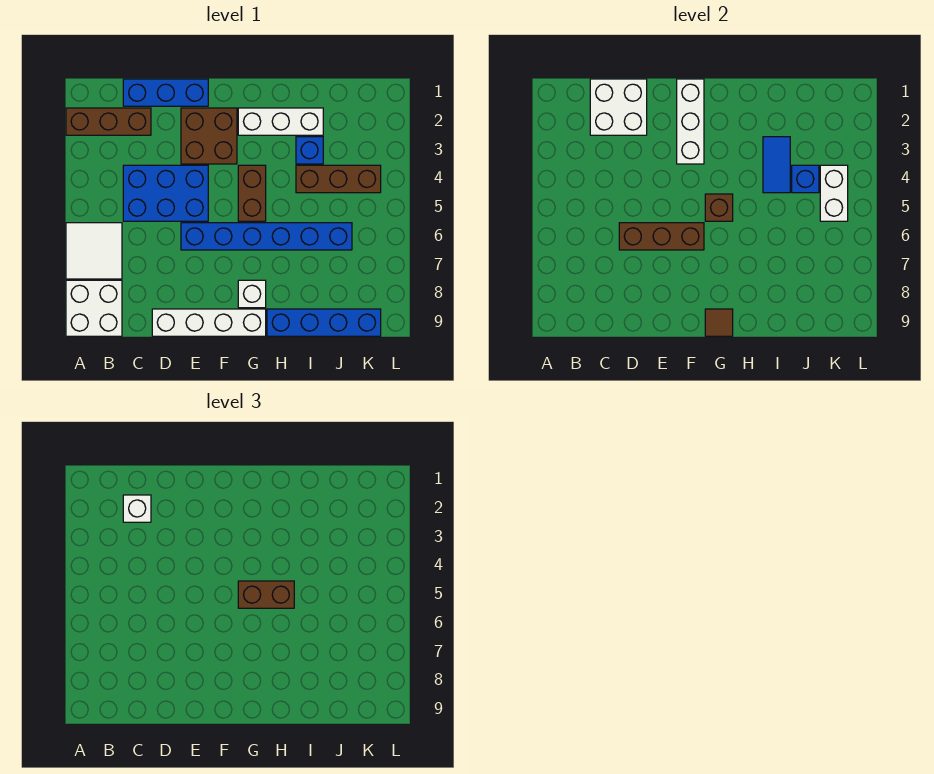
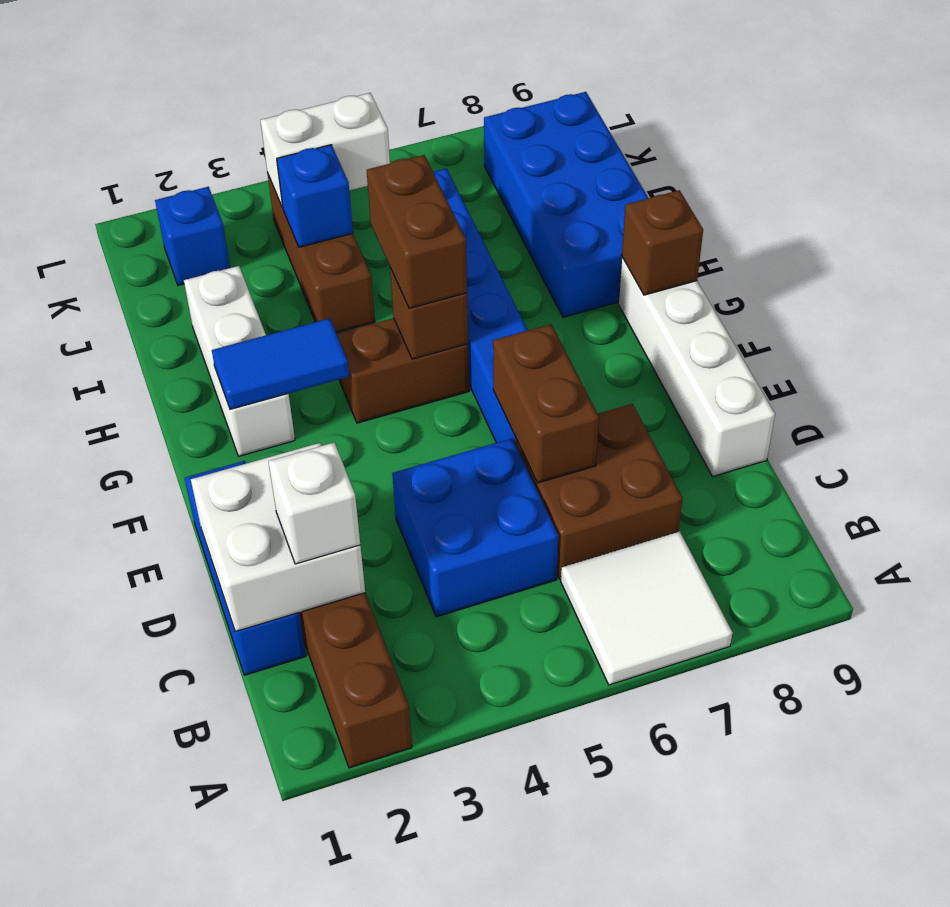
white brick A8:B9 level 1 -> none
blue brick C4:E5 level 1 -> blue brick C4:D5 level 1
brown brick D6:F6 level 2 -> brown brick D6:E6 level 2
brown brick E2:F3 level 1 -> brown brick C6:D7 level 1
white brick F1:F3 level 2 -> none
white brick G8 level 1 -> none
brown tile G9 level 2 -> brown brick G9 level 2
blue brick H9:K9 level 1 -> blue brick H8:K9 level 1
blue brick I3 level 1 -> blue brick K2 level 1
blue tile I3:I4 level 2 -> blue tile G2:G3 level 2

